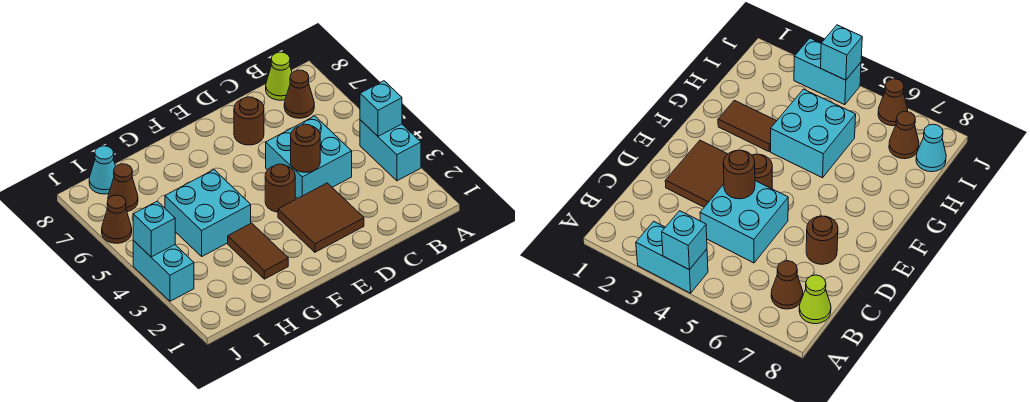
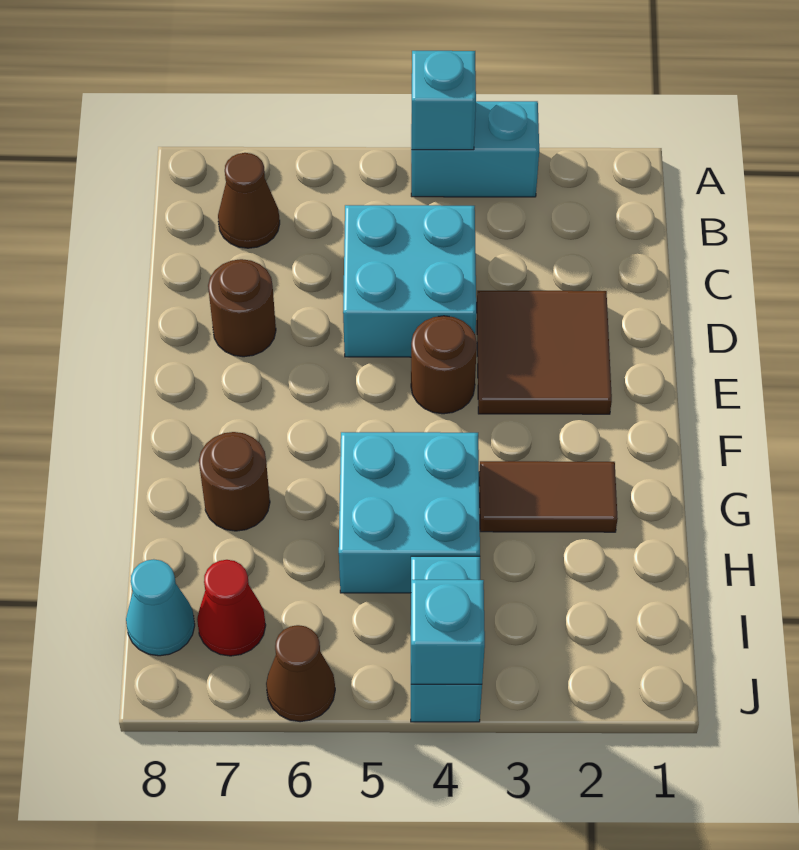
lime cone B8 level 1 -> none
brown round brick D4 level 2 -> brown round brick G7 level 1
brown cone I7 level 1 -> red cone I7 level 1
cyan brick J3:J4 level 1 -> cyan brick I4:J4 level 1

